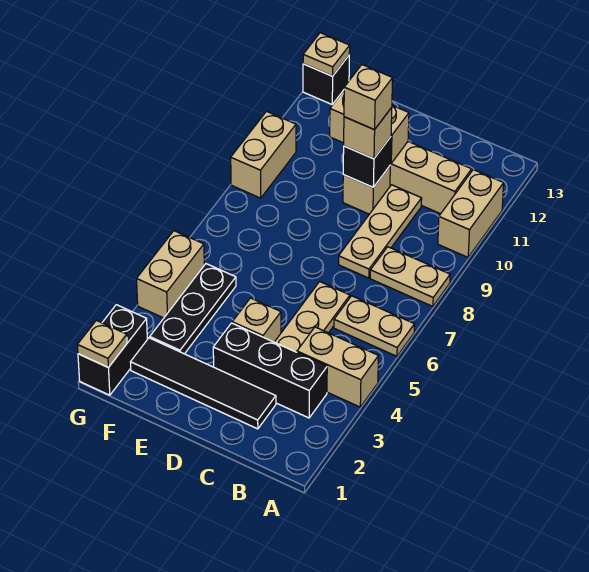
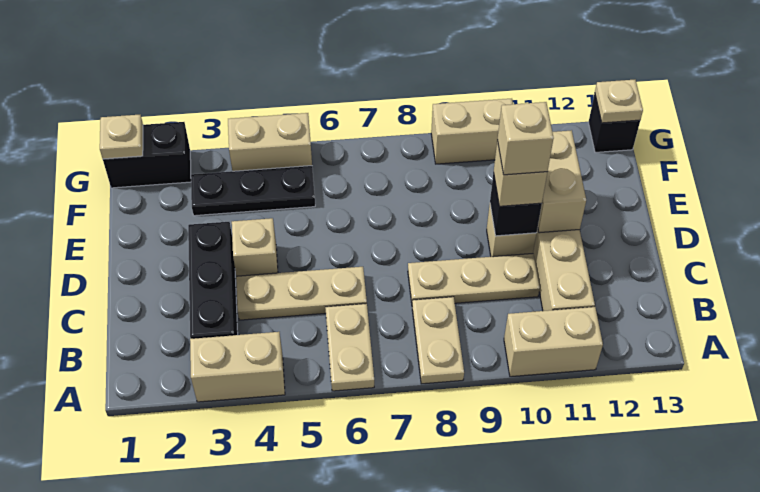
tan brick A4:B4 level 1 -> tan brick A3:A4 level 1
black tile C2:F2 level 1 -> none

